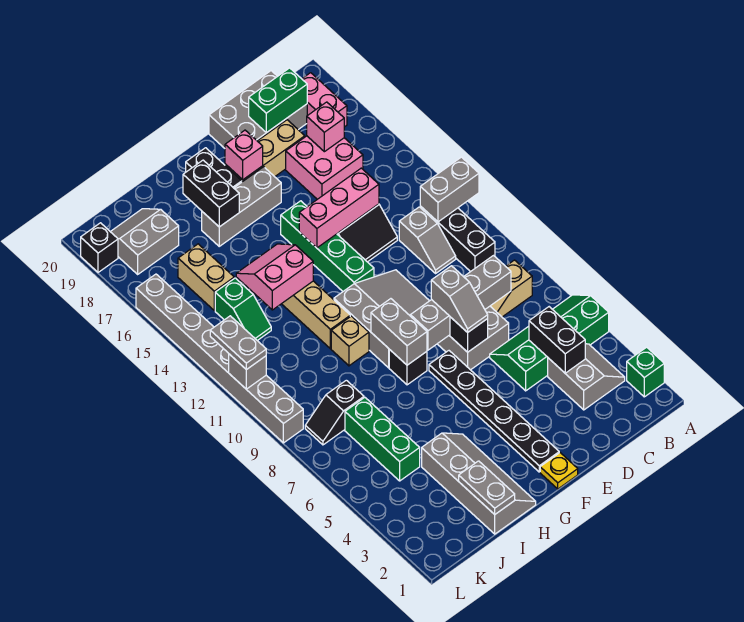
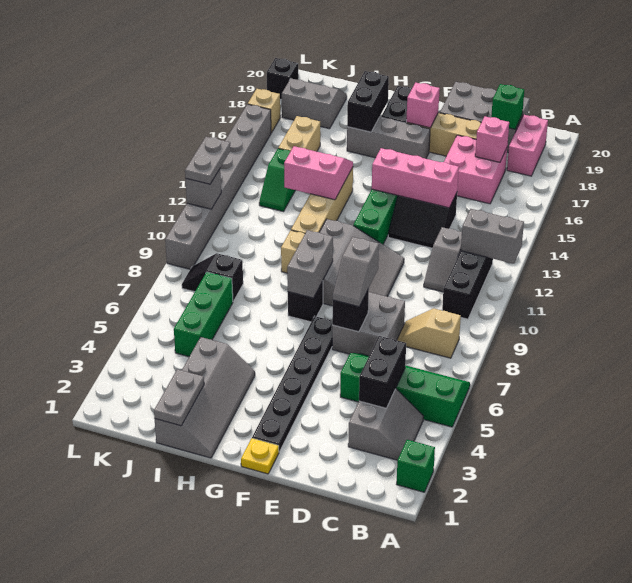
grey brick C8:F8 level 2 -> none
green brick C19:D19 level 2 -> green brick C19 level 2
none -> tan brick L17 level 1

